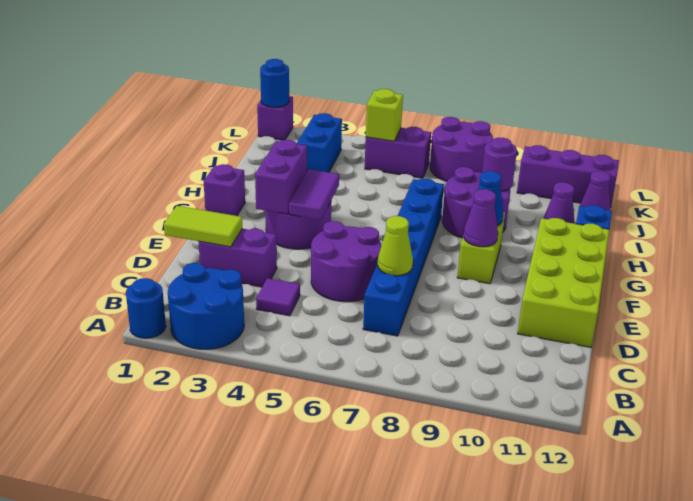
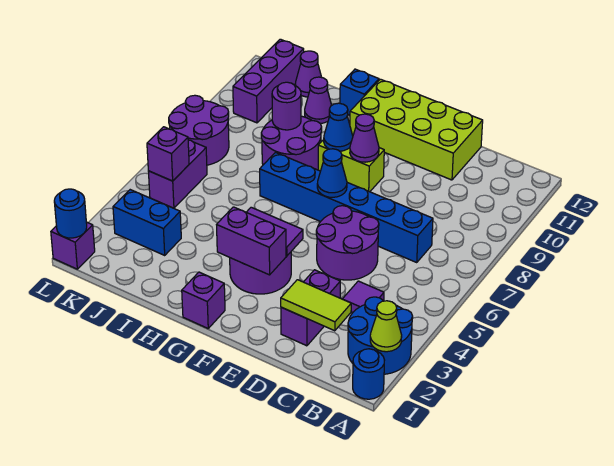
lime tile D1:D2 level 2 -> lime tile C2:D2 level 2
lime cone D7 level 2 -> lime cone A2 level 2
none -> blue cone F7 level 2
lime brick K5 level 2 -> purple brick K5 level 2

